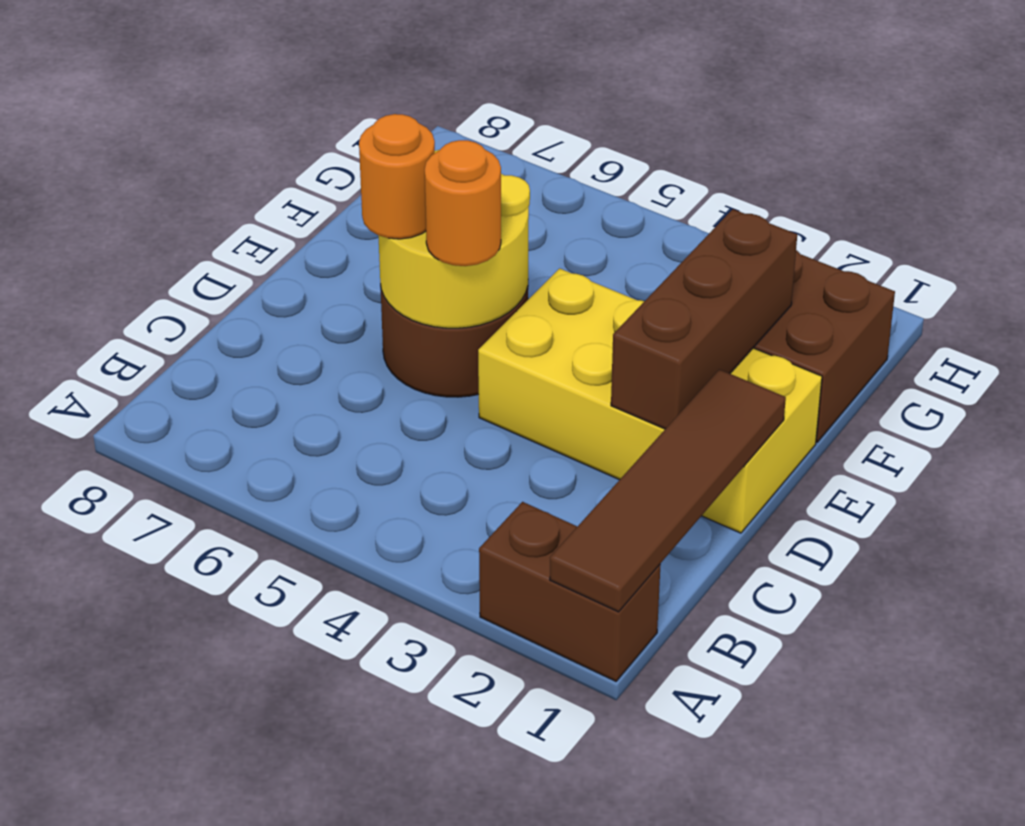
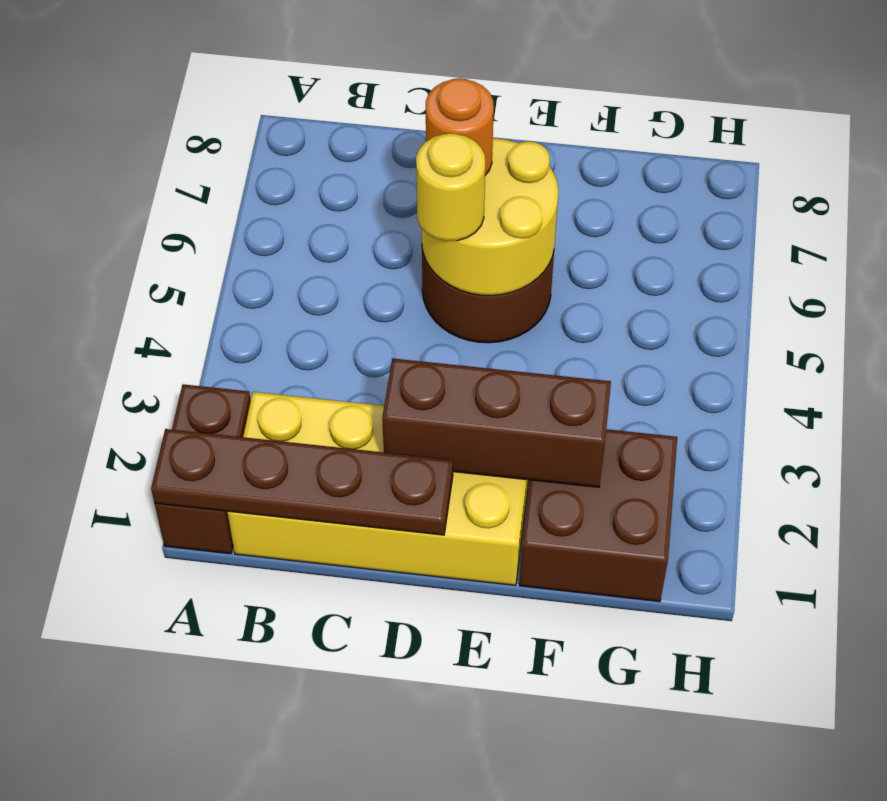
brown tile A1:D1 level 2 -> brown plate A1:D1 level 2
yellow brick D1:E4 level 1 -> yellow brick B1:E2 level 1
orange round brick D5 level 3 -> yellow round brick D5 level 3

